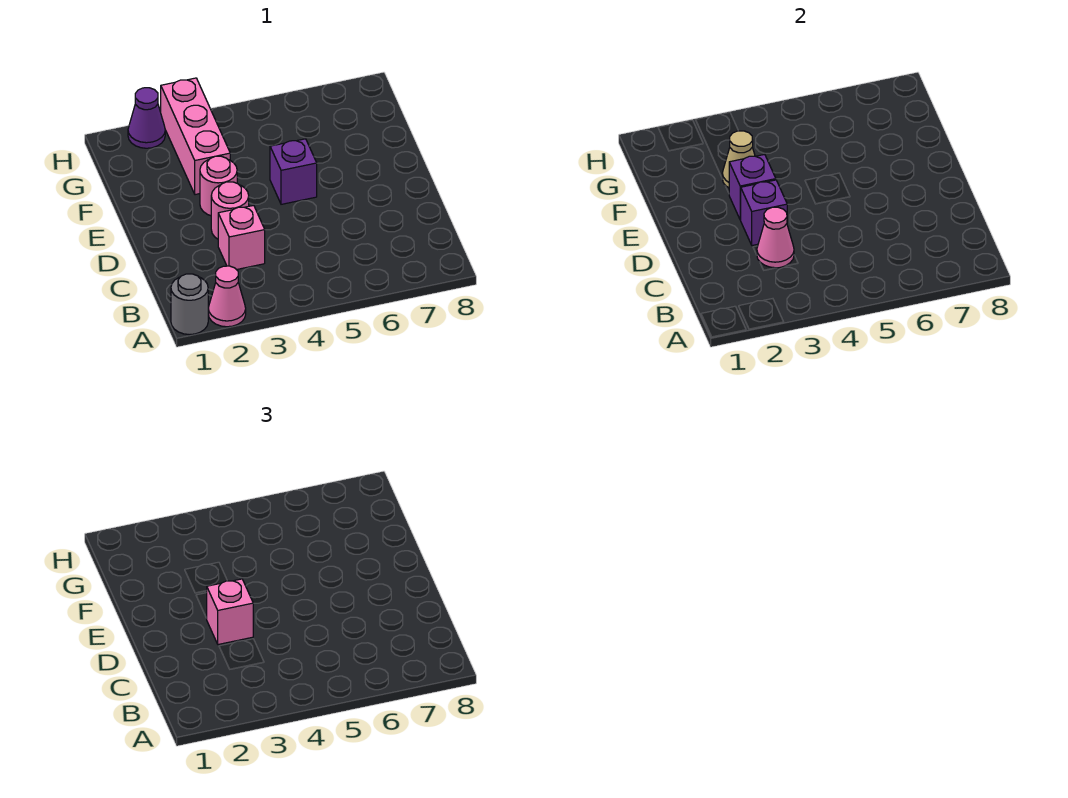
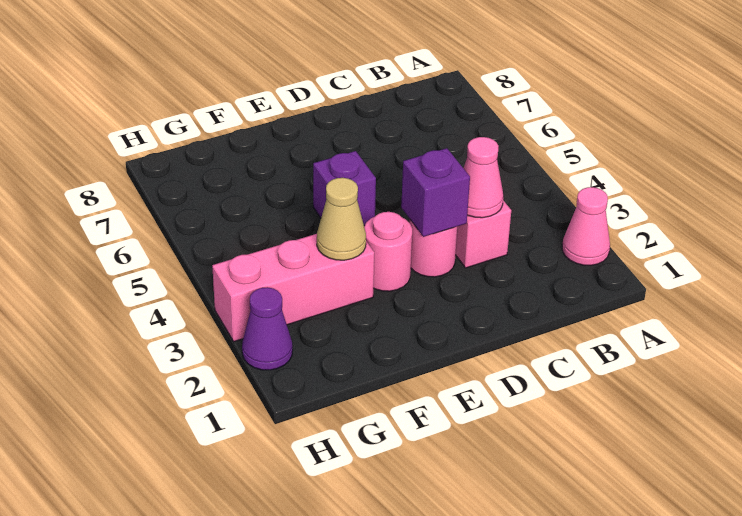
grey round brick A1 level 1 -> none
pink brick D3 level 3 -> none
purple brick E3 level 2 -> none

